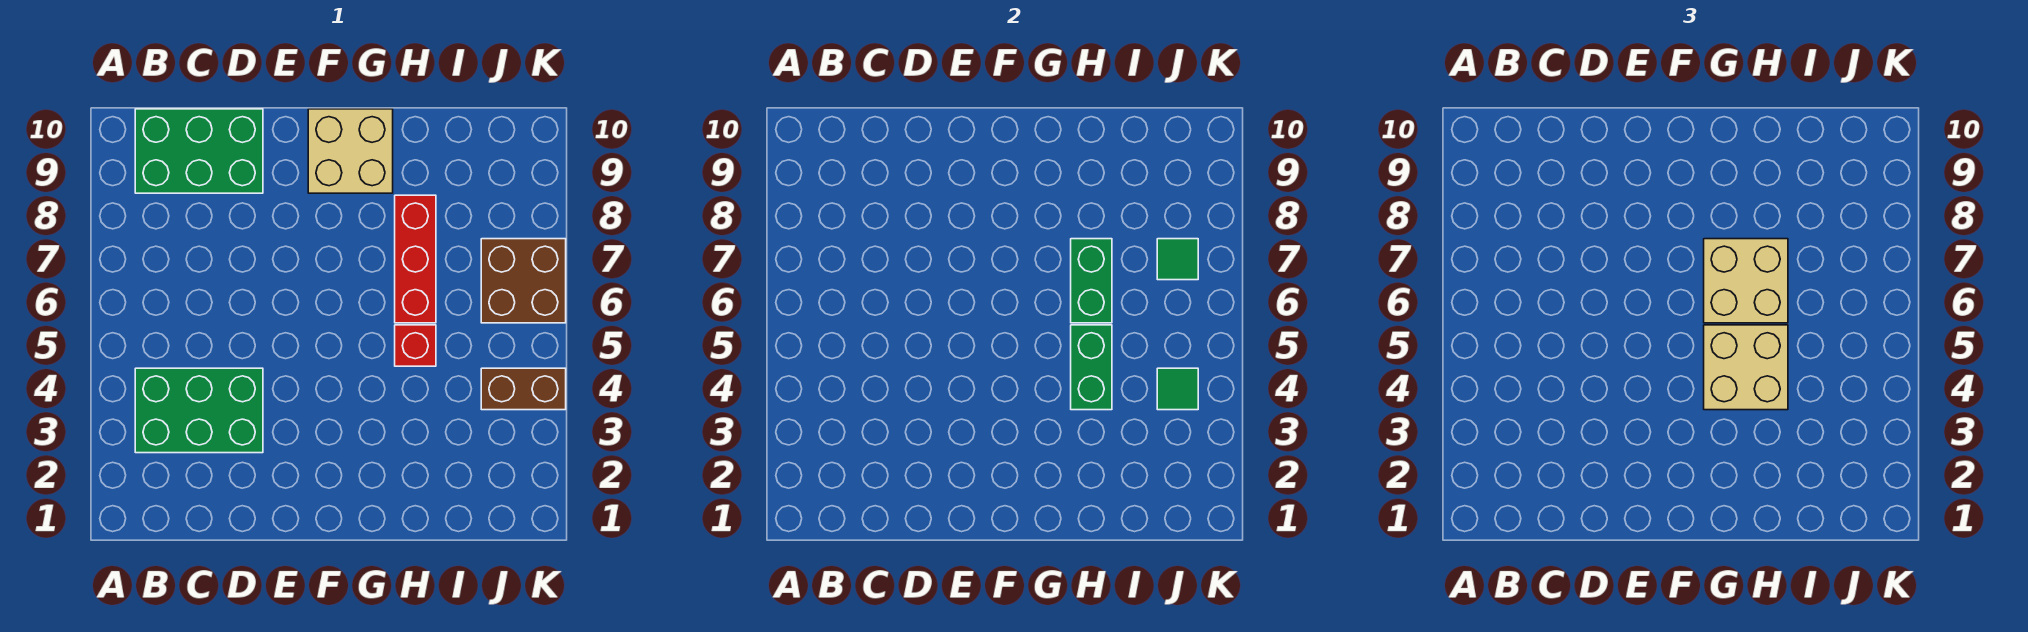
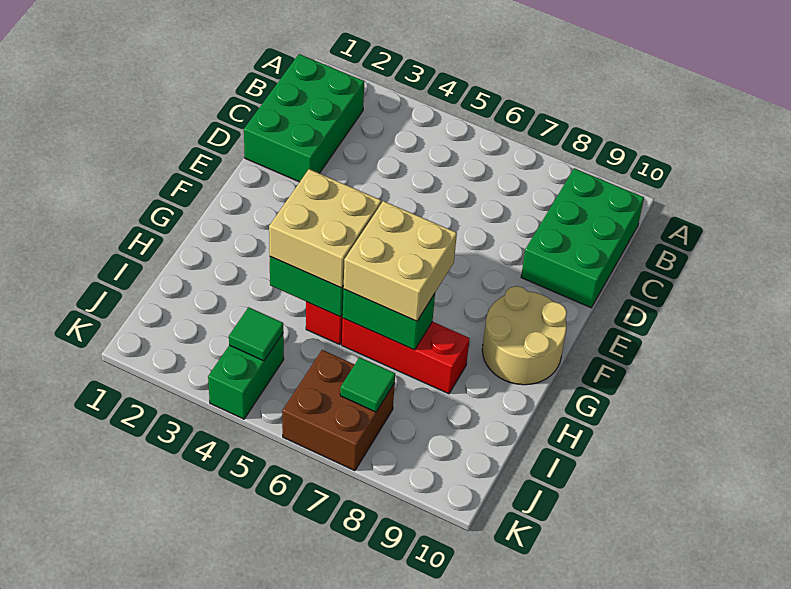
green brick B3:D4 level 1 -> green brick B1:D2 level 1
tan brick F9:G10 level 1 -> tan round brick F9:G10 level 1
brown brick J4:K4 level 1 -> green brick J4:K4 level 1

